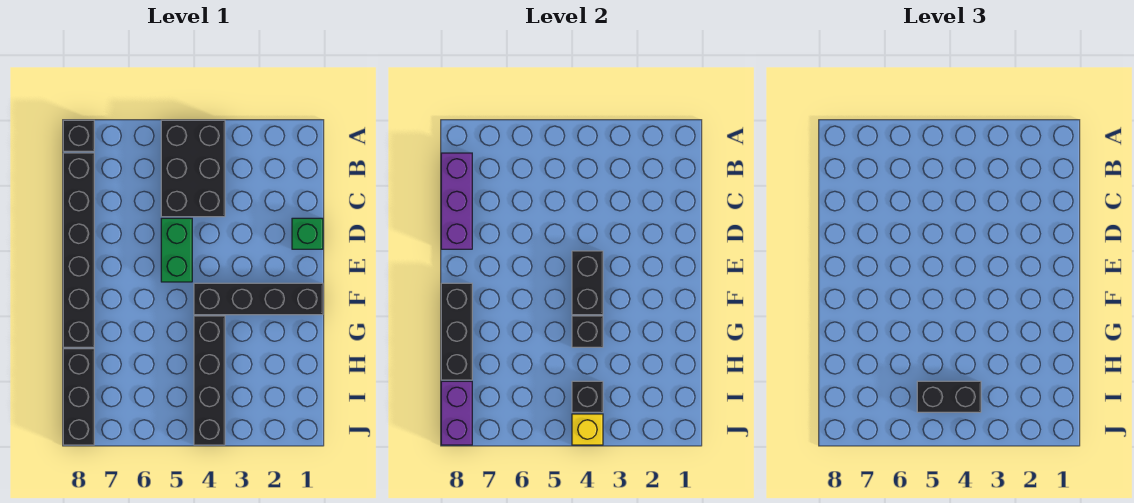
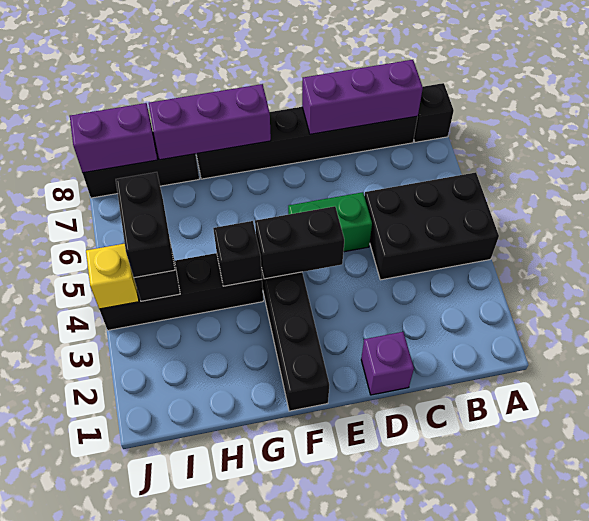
green brick D1 level 1 -> purple brick D1 level 1
black brick F8:H8 level 2 -> purple brick F8:H8 level 2

